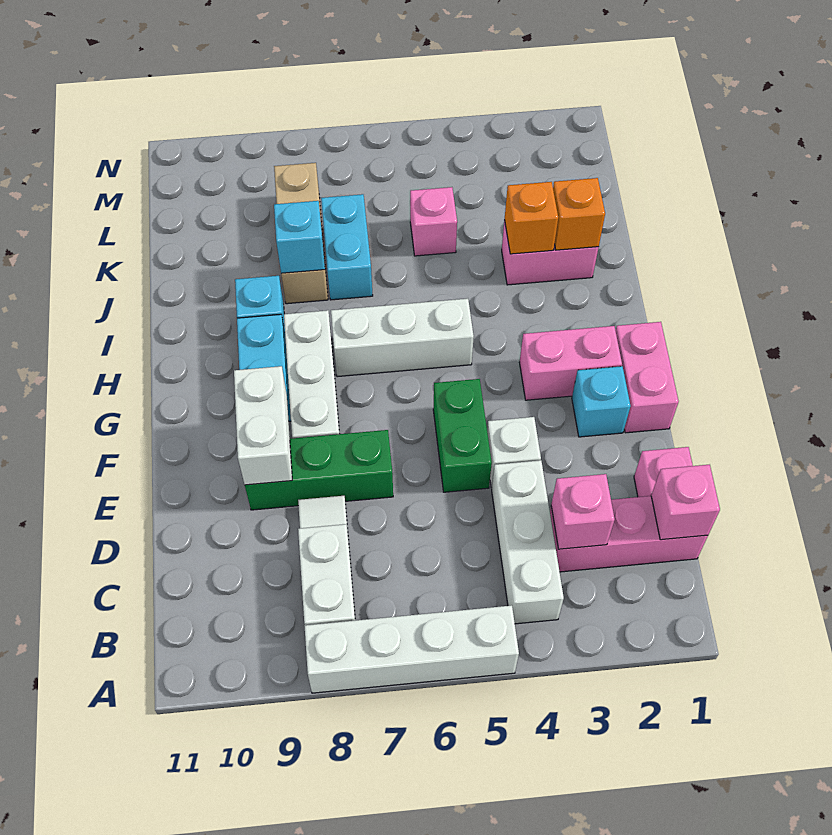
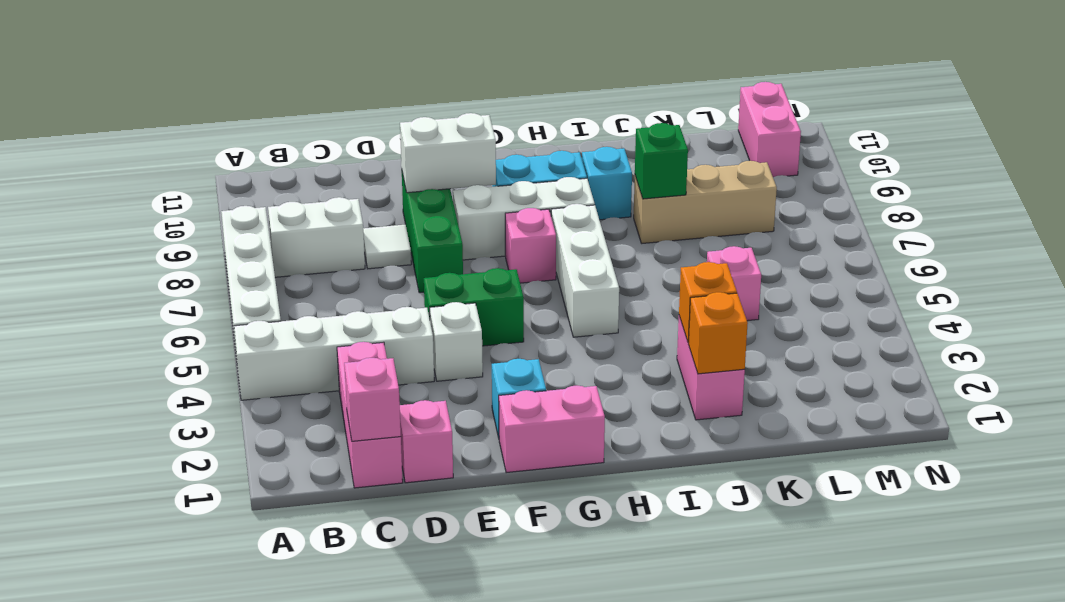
white brick B4:D4 level 1 -> white brick A4:D4 level 1
pink brick C3 level 2 -> pink brick G7 level 1
pink brick G2:G3 level 1 -> pink brick M10:M11 level 1
cyan brick J7:K7 level 1 -> none
cyan brick J8 level 2 -> green brick J8 level 2

